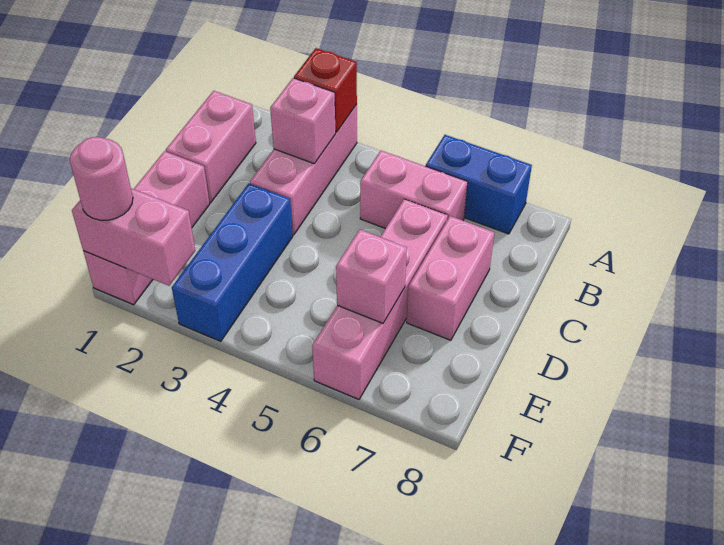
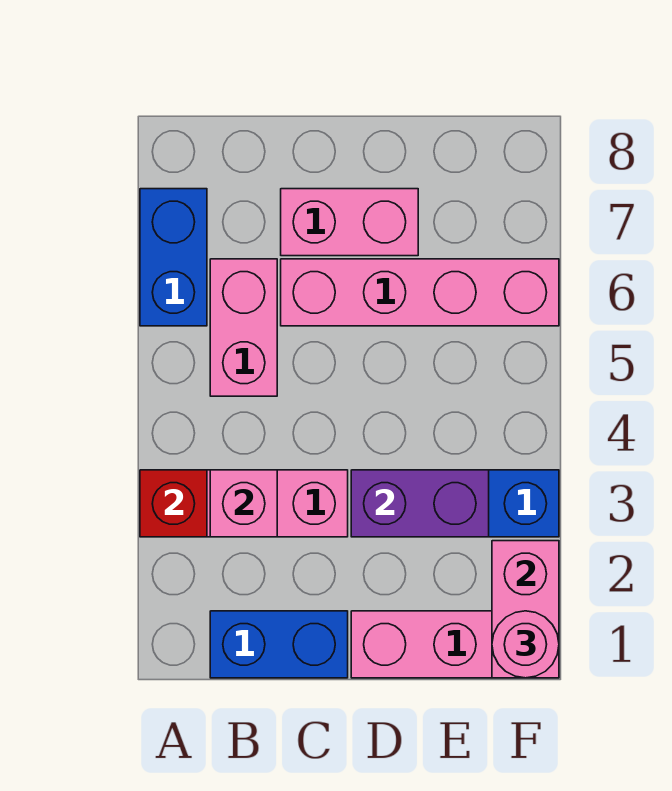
pink brick B1:C1 level 1 -> blue brick B1:C1 level 1
none -> purple brick D3:E3 level 2
pink brick E6 level 2 -> none

